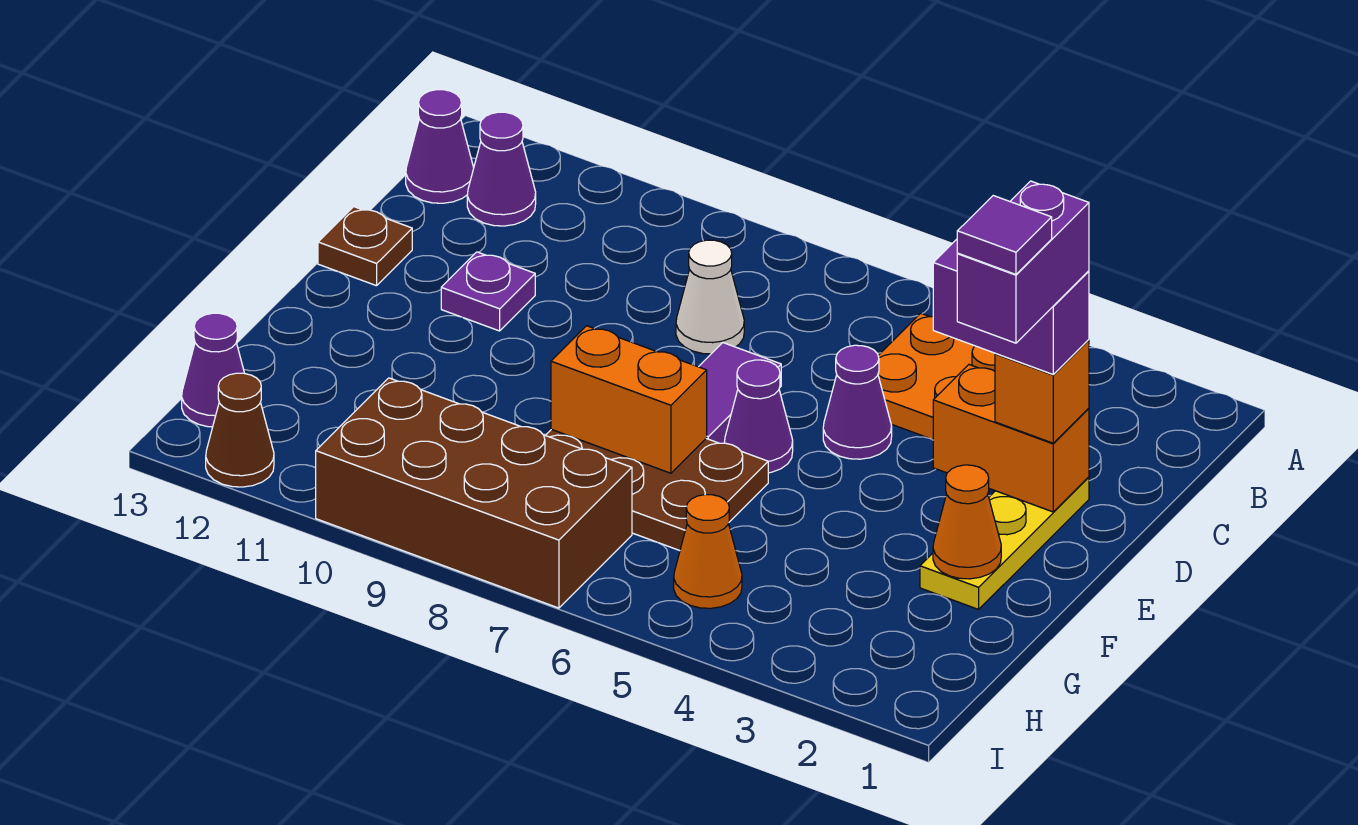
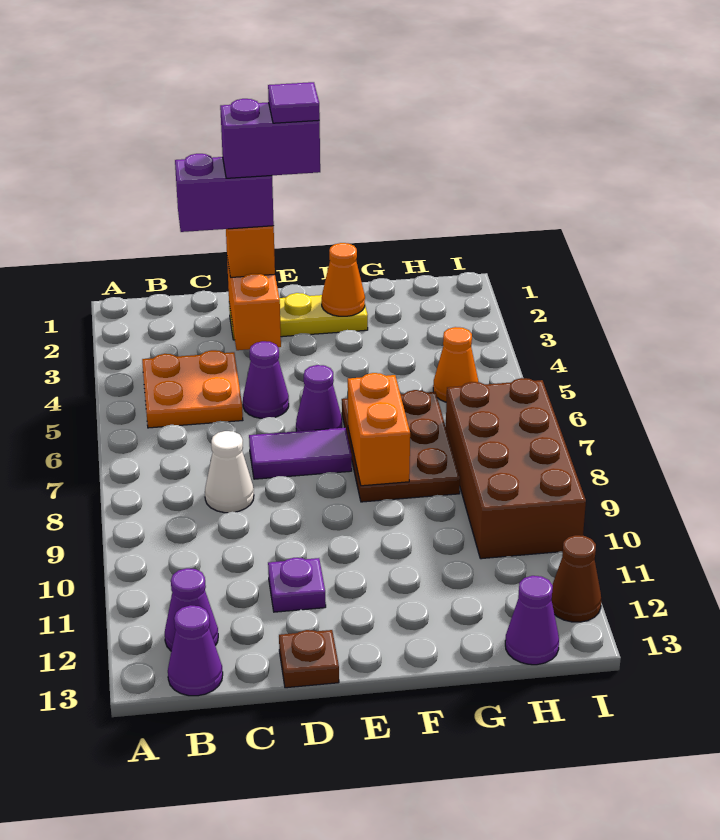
purple brick D2:D3 level 4 -> purple brick C2:D2 level 4

